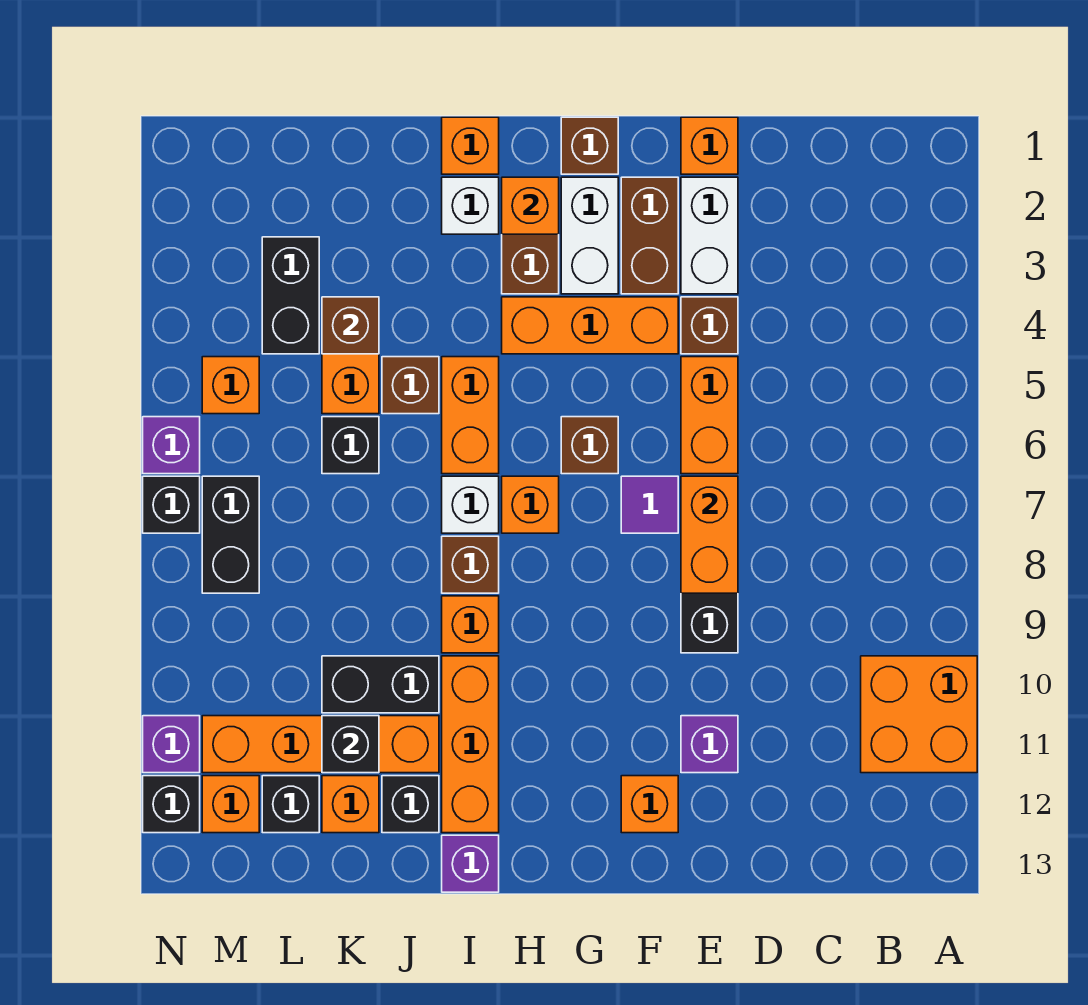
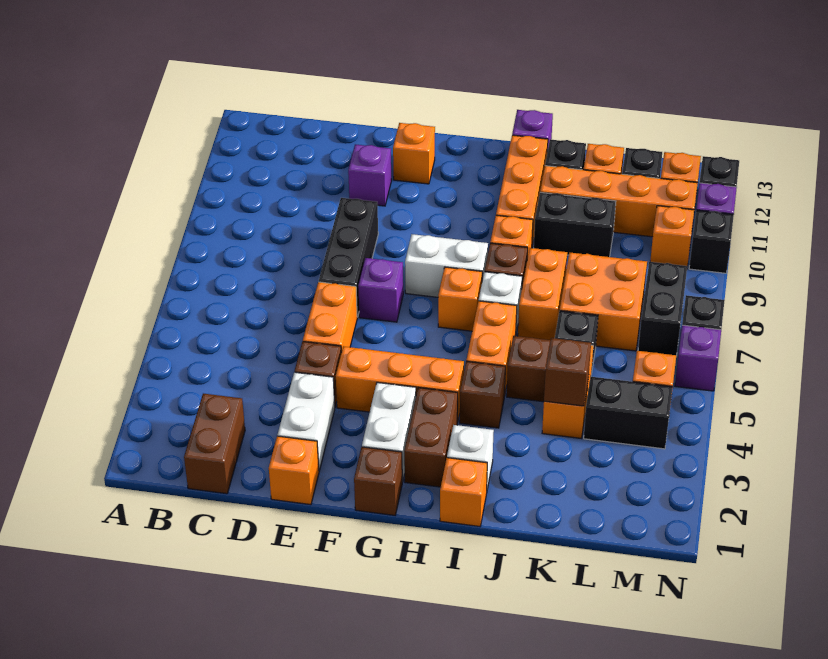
orange brick A10:B11 level 1 -> orange brick K7:L8 level 1
orange brick E7:E8 level 2 -> orange brick J7:J8 level 1
brown brick F2:F3 level 1 -> brown brick C1:C2 level 1
purple tile F7 level 1 -> purple brick F7 level 1
brown brick G6 level 1 -> brown brick I4 level 1
none -> white brick G8:H8 level 1
orange brick H2 level 2 -> orange brick M10 level 1
black brick K11 level 2 -> black brick N10 level 1
black brick L3:L4 level 1 -> black brick L4:M4 level 1

